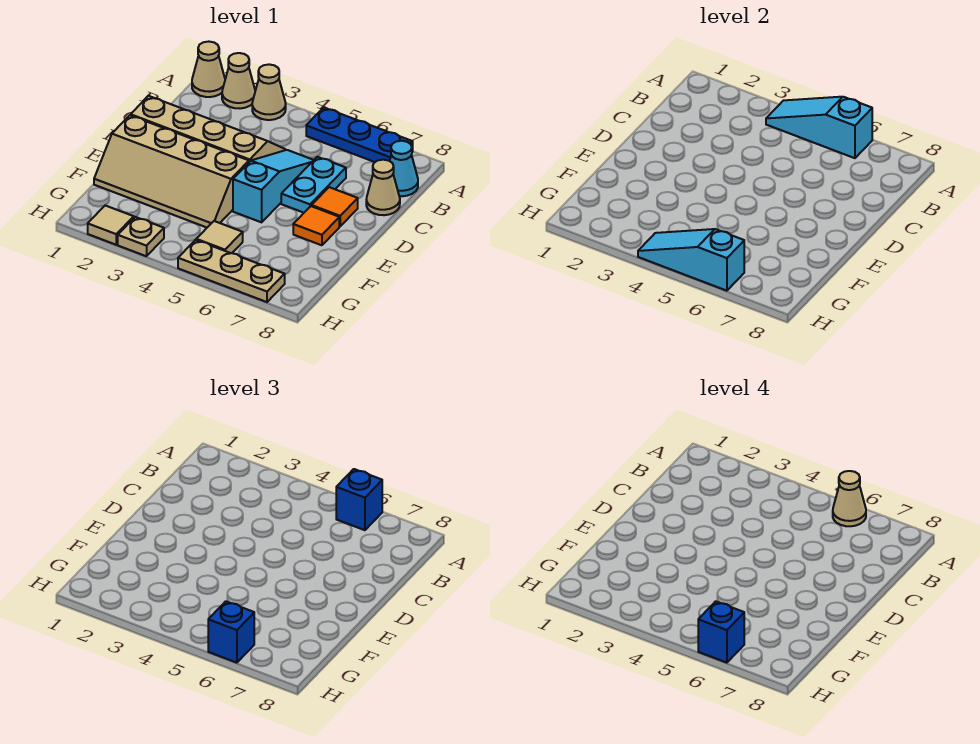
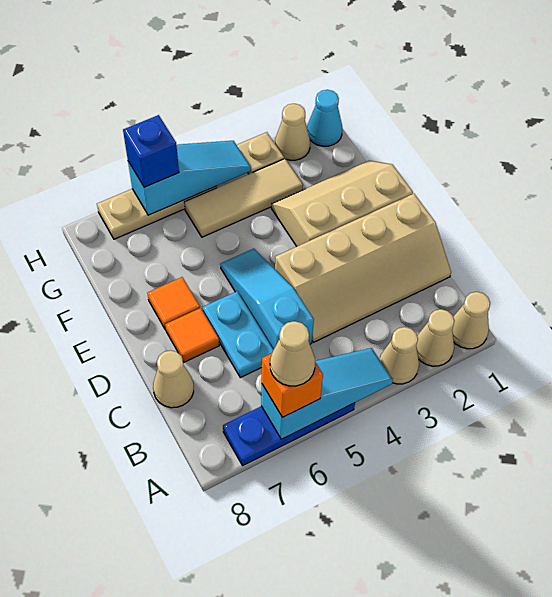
blue brick A6 level 3 -> orange brick A6 level 3
cyan cone B8 level 1 -> cyan cone H1 level 1
cyan slope C5:E5 level 1 top E -> cyan slope C5:E5 level 1 top C
tan slope E1:F4 level 1 top E -> tan slope E1:F3 level 1 top E
tan tile G5 level 1 -> tan tile G3:G5 level 1
tan tile H2 level 1 -> tan cone H2 level 1
blue brick H6 level 4 -> none

